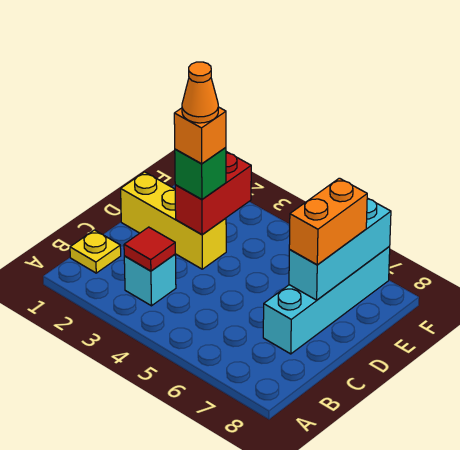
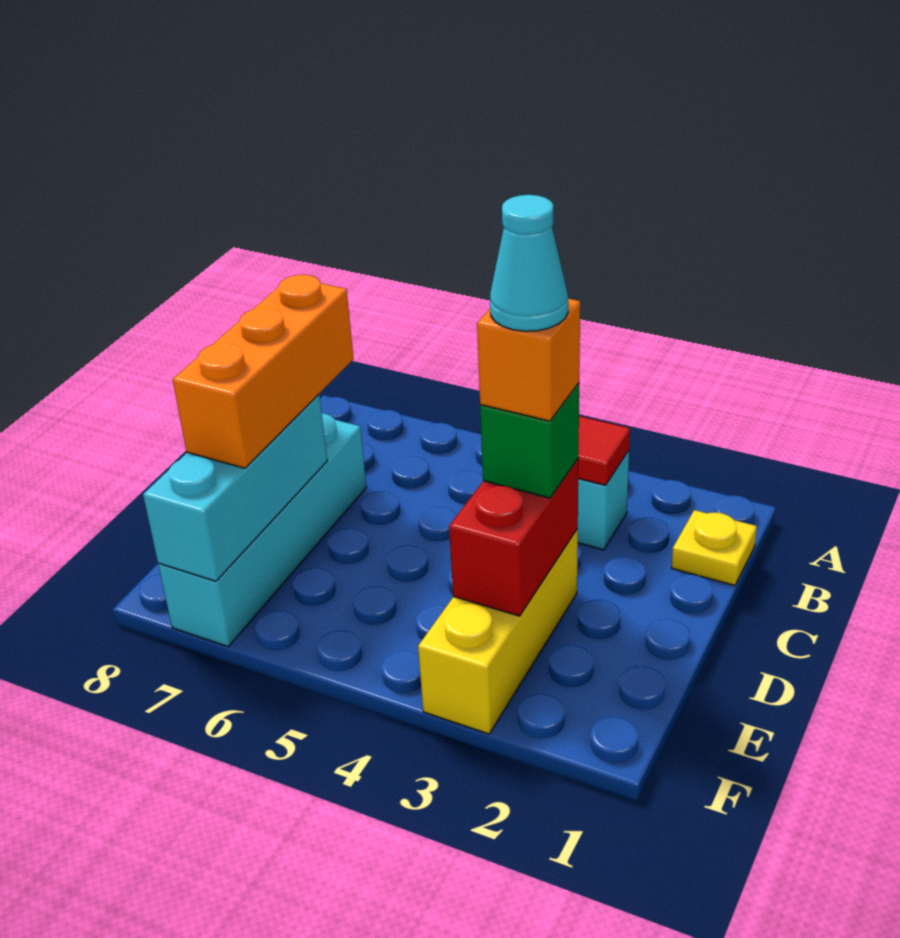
yellow brick D1:D3 level 1 -> yellow brick D3:F3 level 1
orange cone D3 level 5 -> cyan cone D3 level 5
orange brick D7:E7 level 3 -> orange brick C7:E7 level 3

